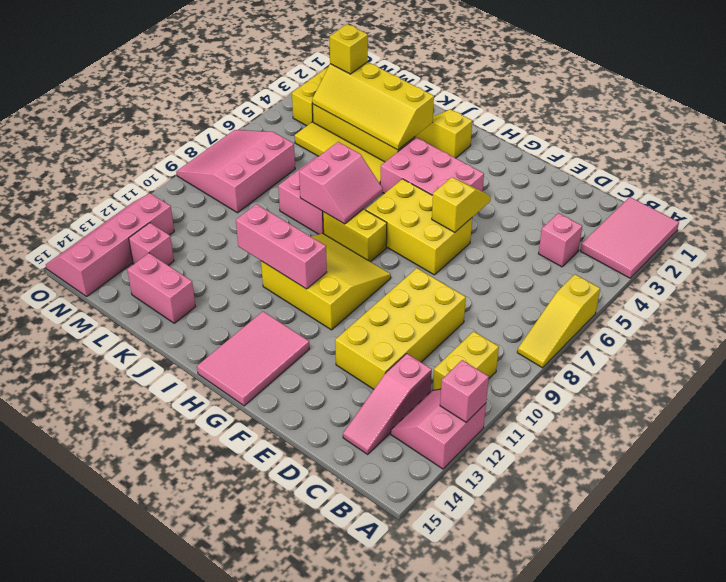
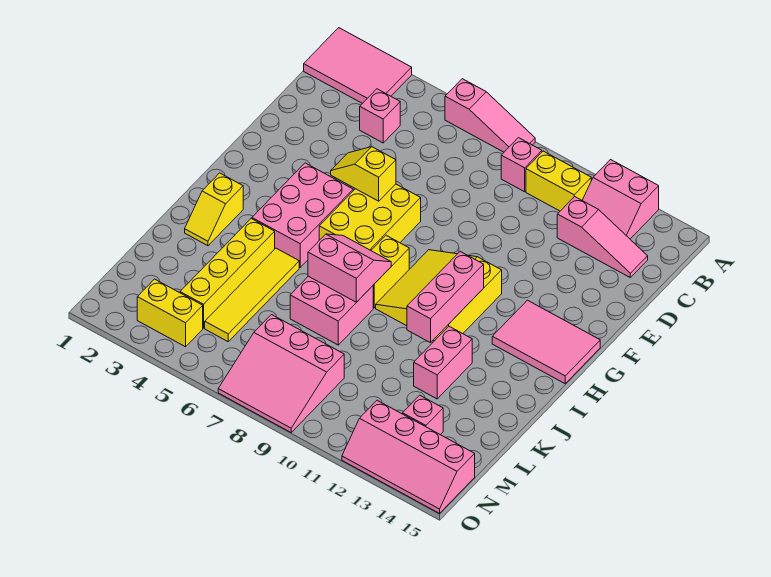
yellow slope A6:A8 level 1 top 6 -> pink slope A6:A8 level 1 top 6
pink brick A12 level 2 -> pink brick B9 level 1
yellow brick D9:E12 level 1 -> none
yellow slope J3:M4 level 2 top 3 -> none
pink brick K14:L14 level 1 -> pink brick J12:K12 level 1
yellow brick M3 level 3 -> none

